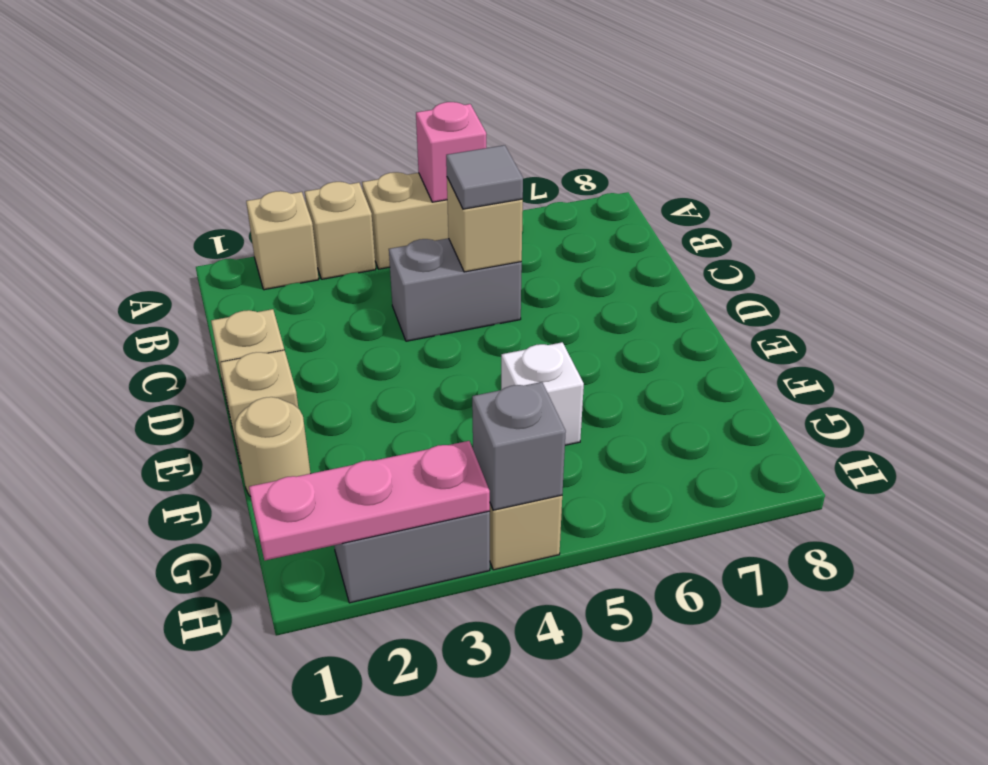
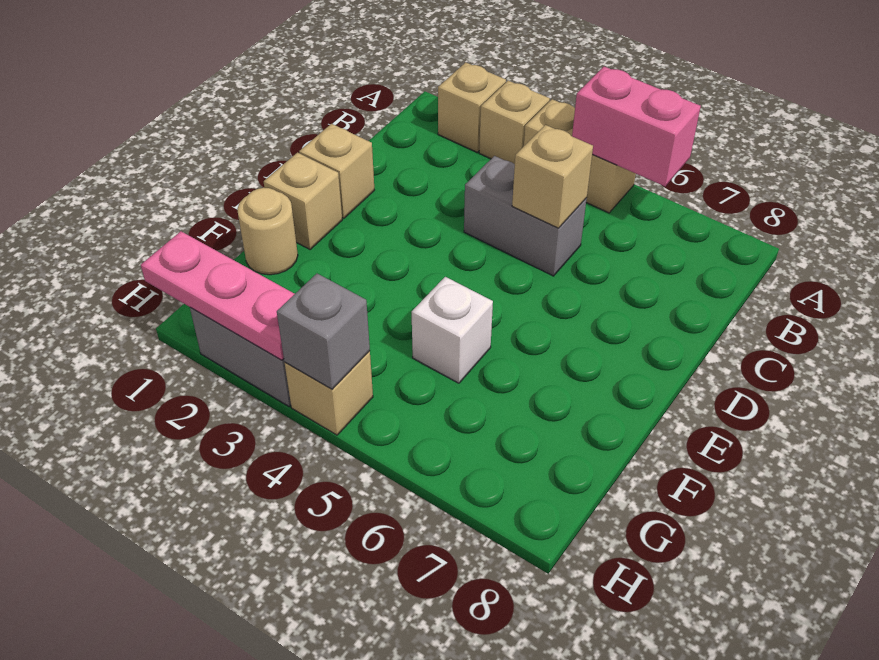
pink brick A5 level 2 -> pink brick A5:A6 level 2
grey tile C5 level 3 -> none

